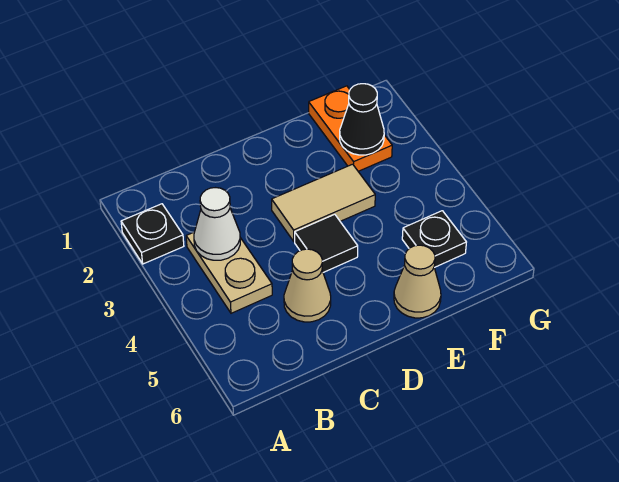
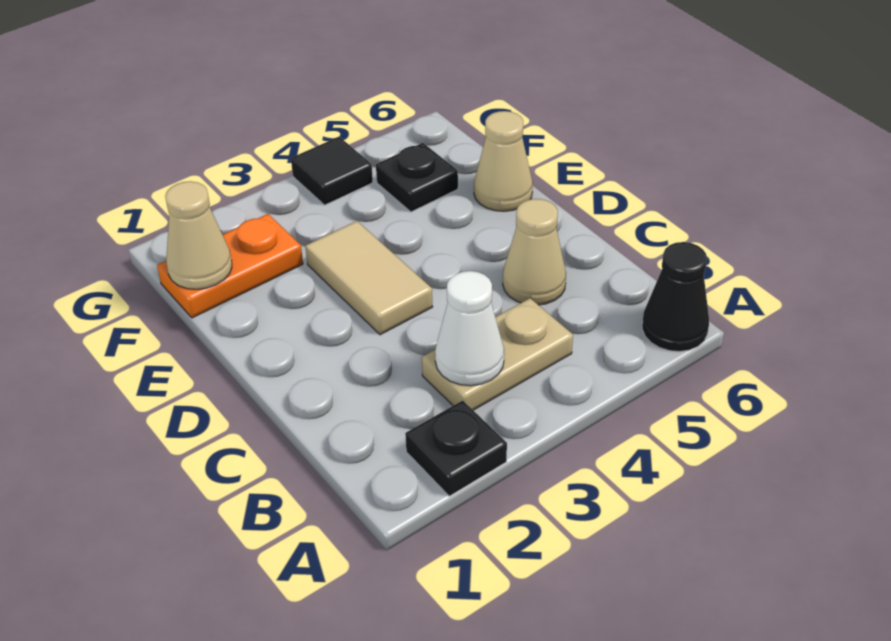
black tile D4 level 1 -> black tile G4 level 1
none -> tan cone F1 level 2
black cone F2 level 2 -> black cone A6 level 1

